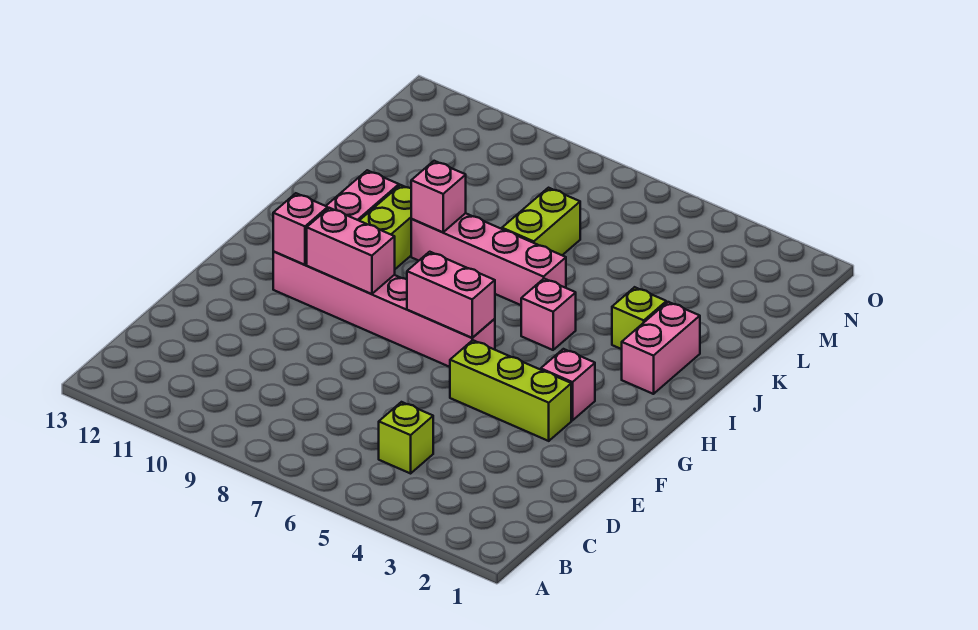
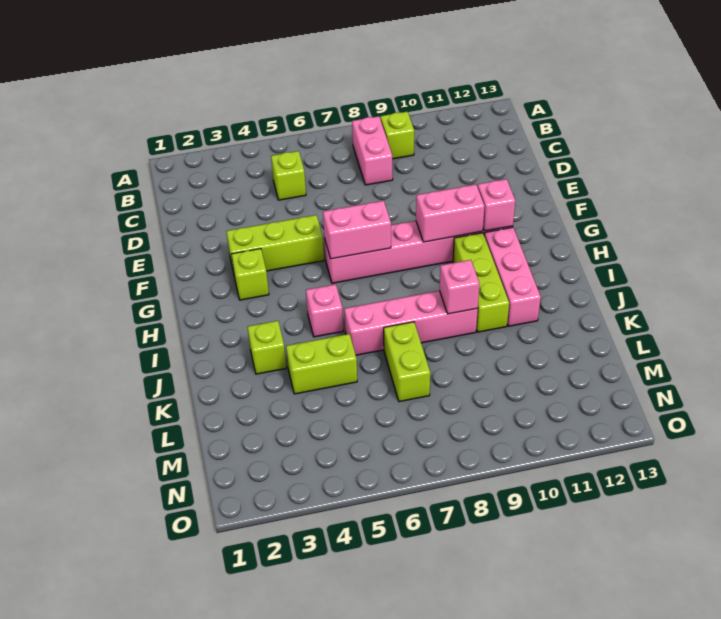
none -> lime brick B9 level 1
pink brick G3 level 1 -> lime brick G3 level 1
pink brick I2:J2 level 1 -> pink brick B8:C8 level 1
none -> lime brick K4:K5 level 1

